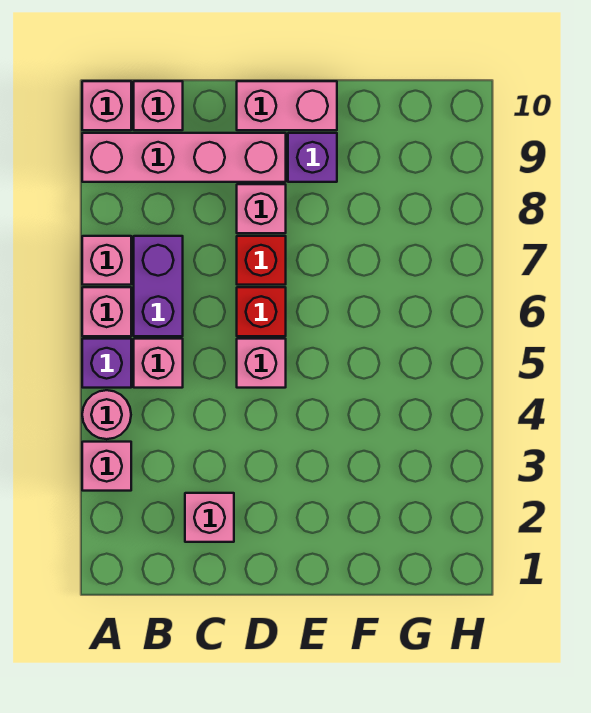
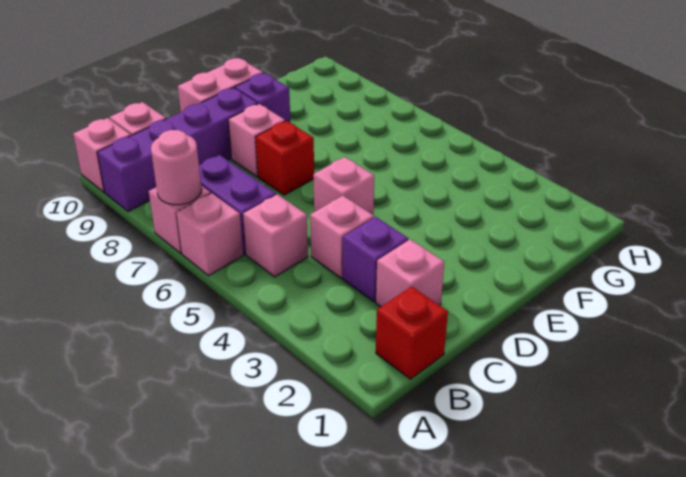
pink brick A3 level 1 -> pink brick C4 level 1
pink round brick A4 level 1 -> pink round brick A7 level 2
purple brick A5 level 1 -> purple brick C3 level 1
pink brick A9:D9 level 1 -> purple brick A9:D9 level 1
red brick D6 level 1 -> red brick B1 level 1

